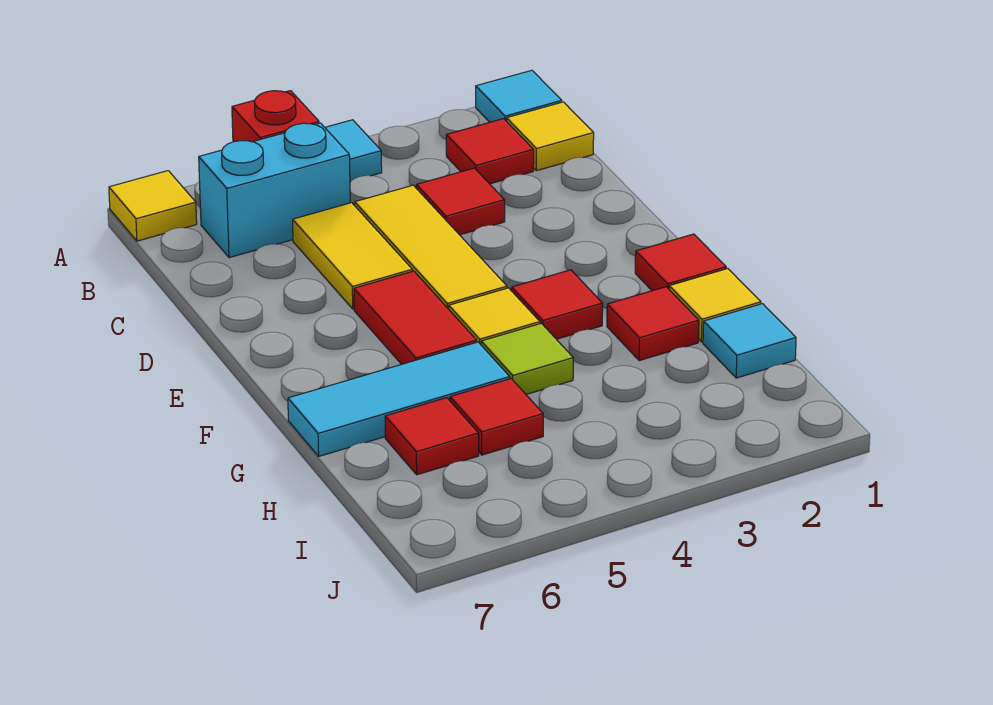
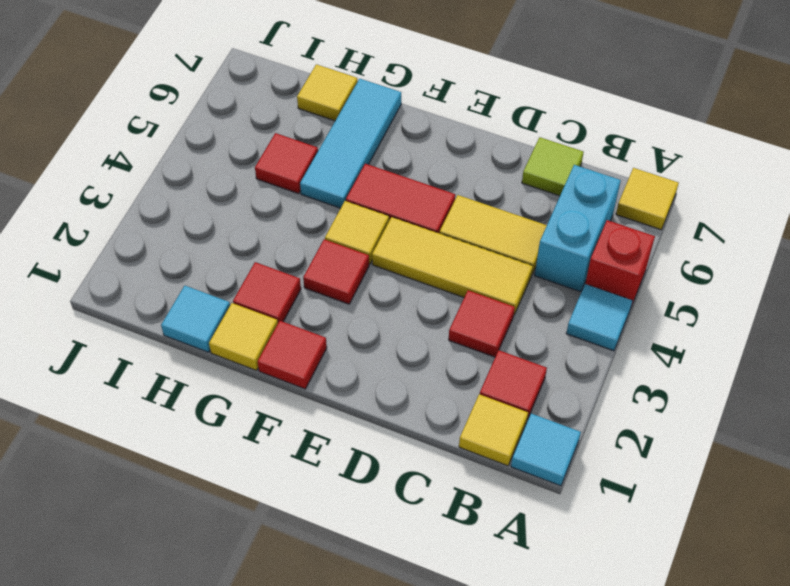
lime tile G4 level 1 -> lime tile C7 level 1
red tile H6 level 1 -> none
none -> yellow tile H7 level 1

